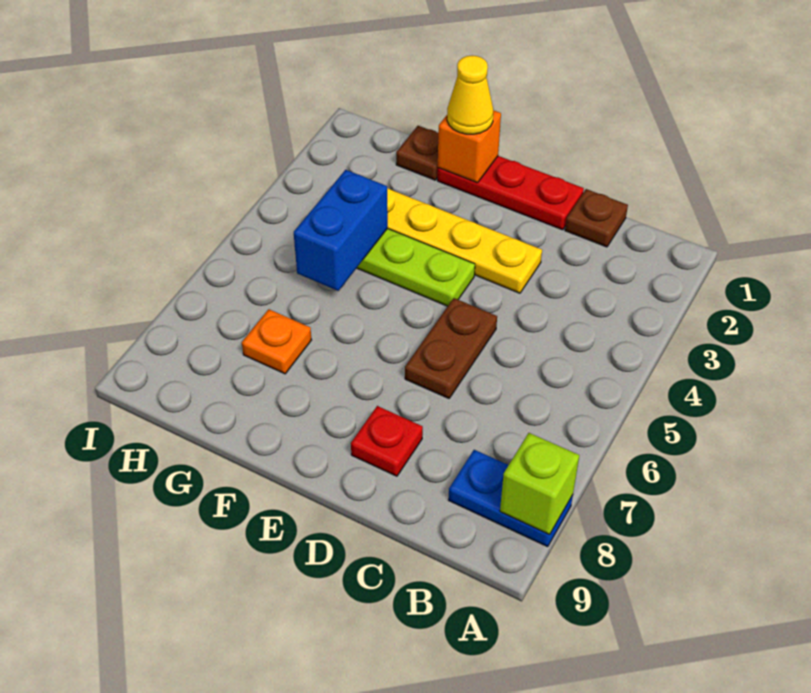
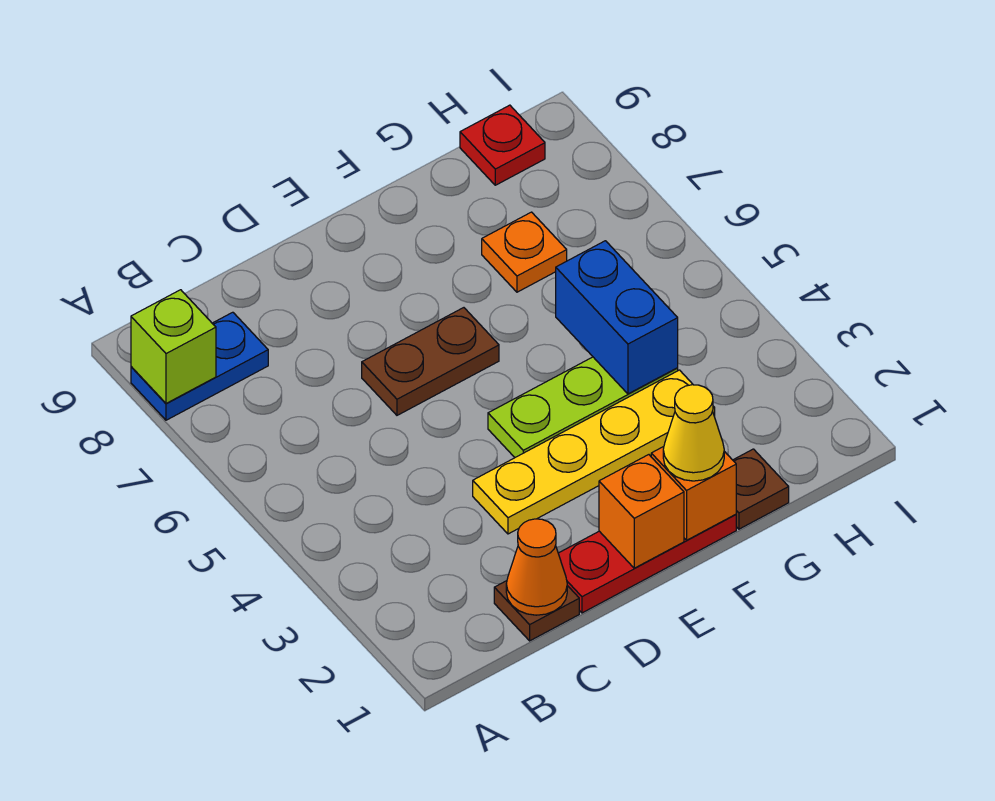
none -> orange cone C1 level 2
brown plate D5:D6 level 1 -> brown plate D6:E6 level 1
red plate D8 level 1 -> red plate H9 level 1
none -> orange brick E1 level 2

